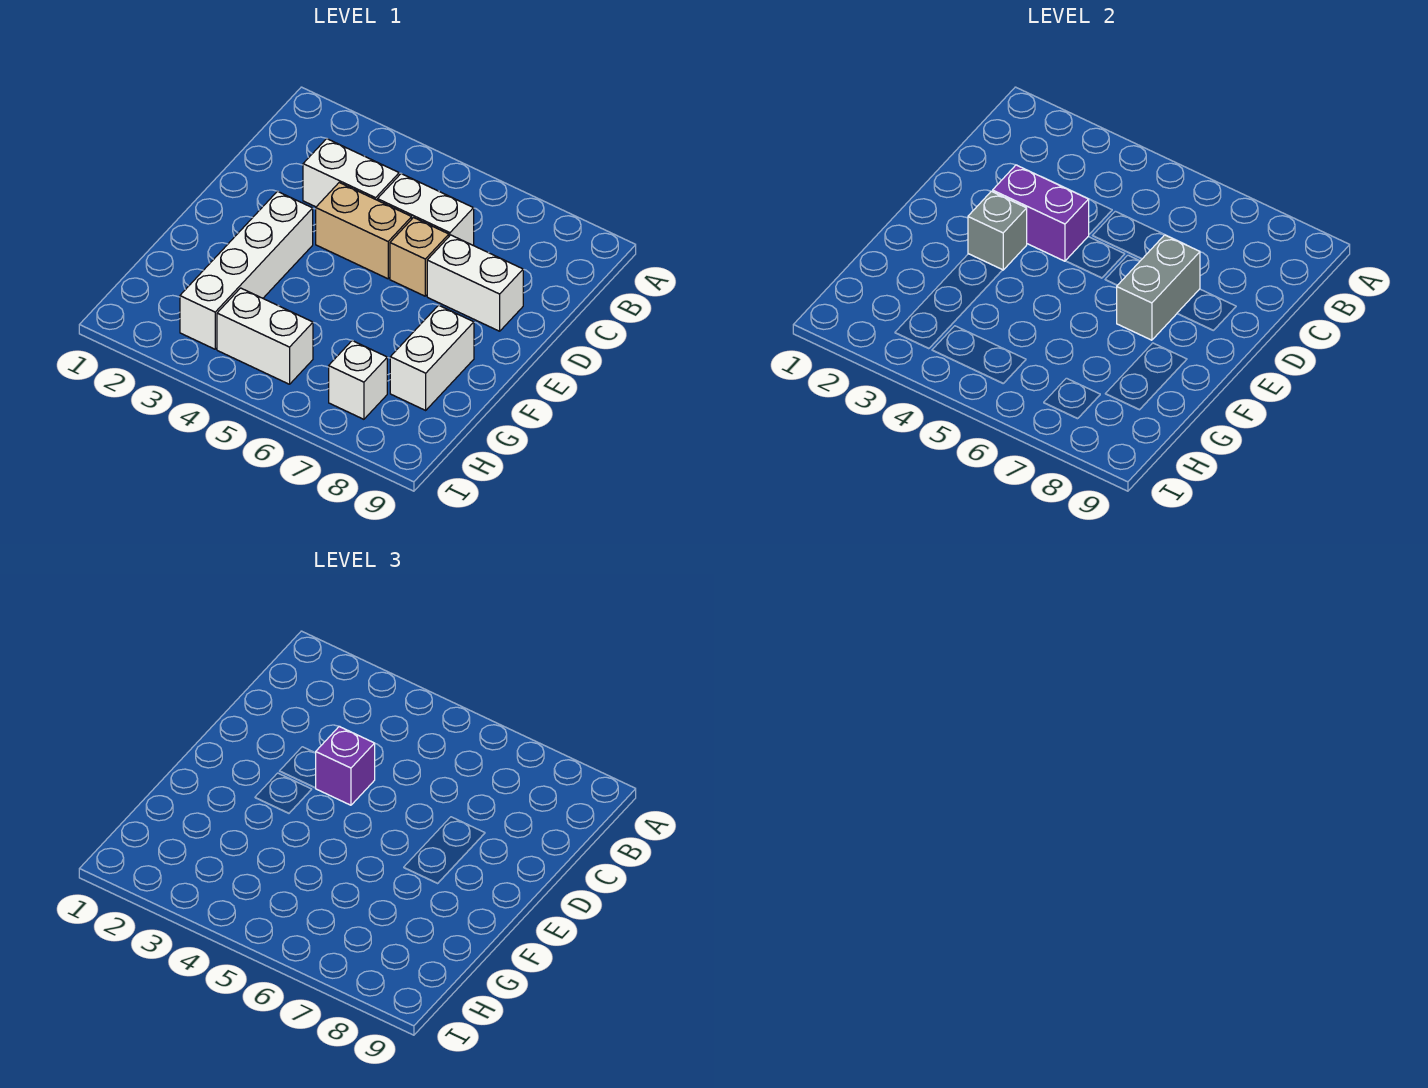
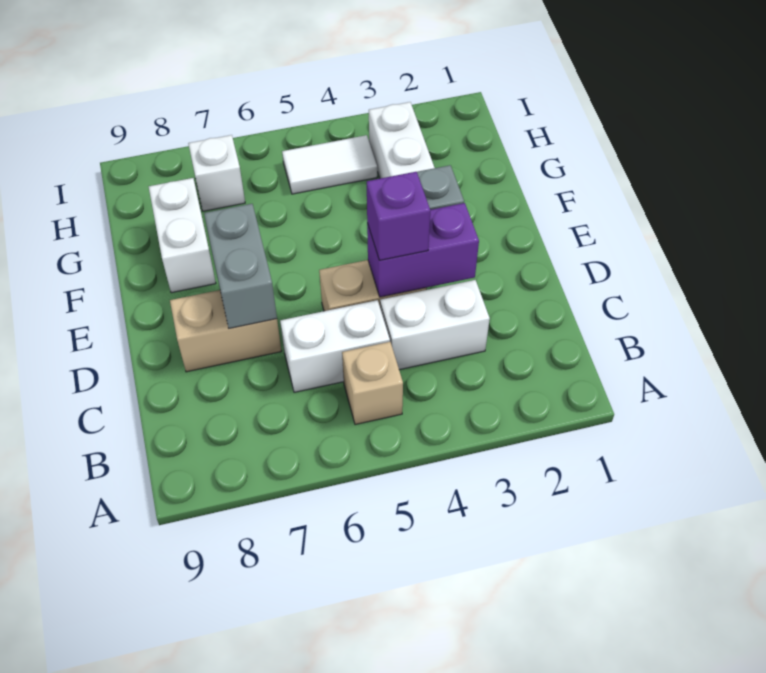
tan brick D6 level 1 -> tan brick B5 level 1
white brick D7:D8 level 1 -> tan brick D7:D8 level 1
white brick H4:H5 level 1 -> white tile H4:H5 level 1

